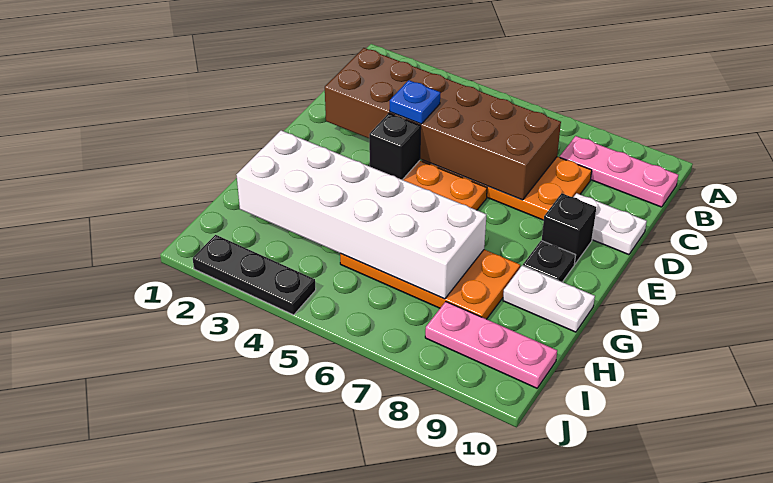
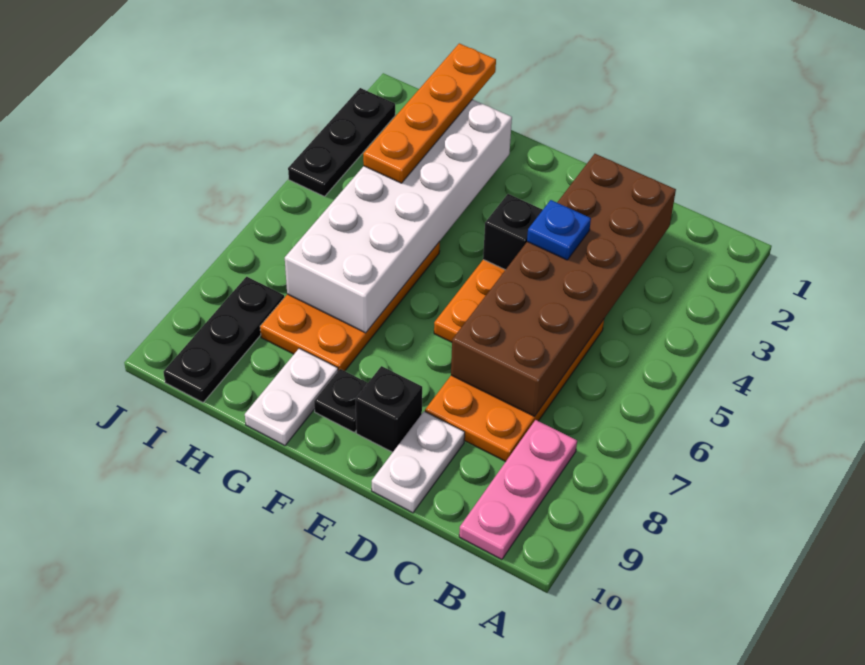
none -> orange plate H1:H4 level 3
pink plate I8:I10 level 1 -> black plate I8:I10 level 1

